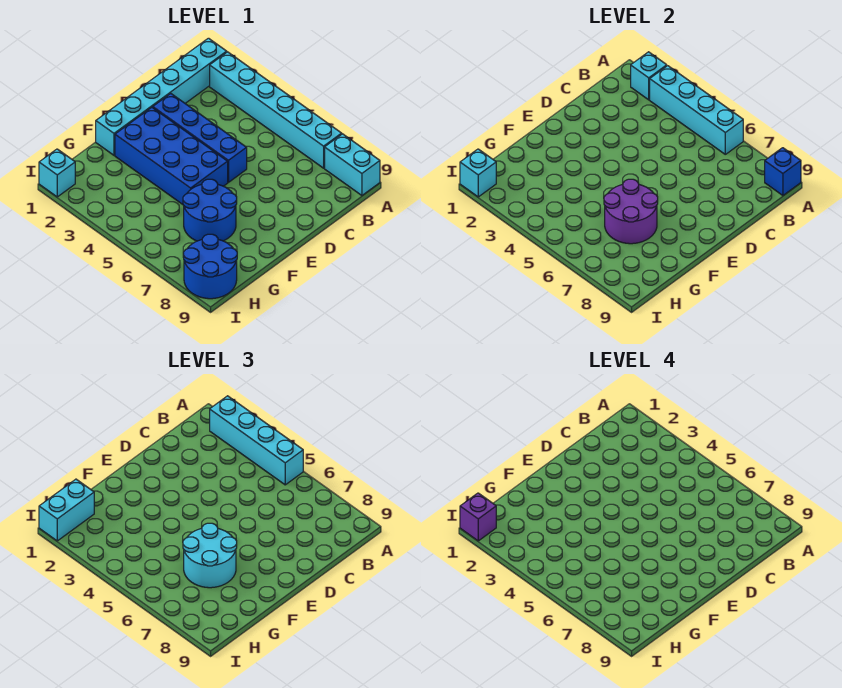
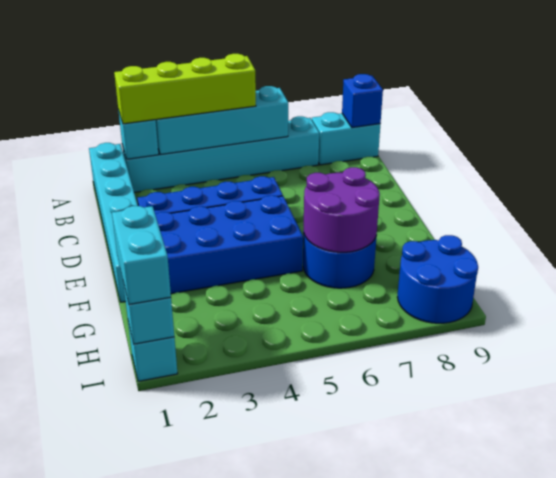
cyan brick A2:A5 level 3 -> lime brick A2:A5 level 3
cyan round brick F6:G7 level 3 -> none
purple brick I1 level 4 -> none

